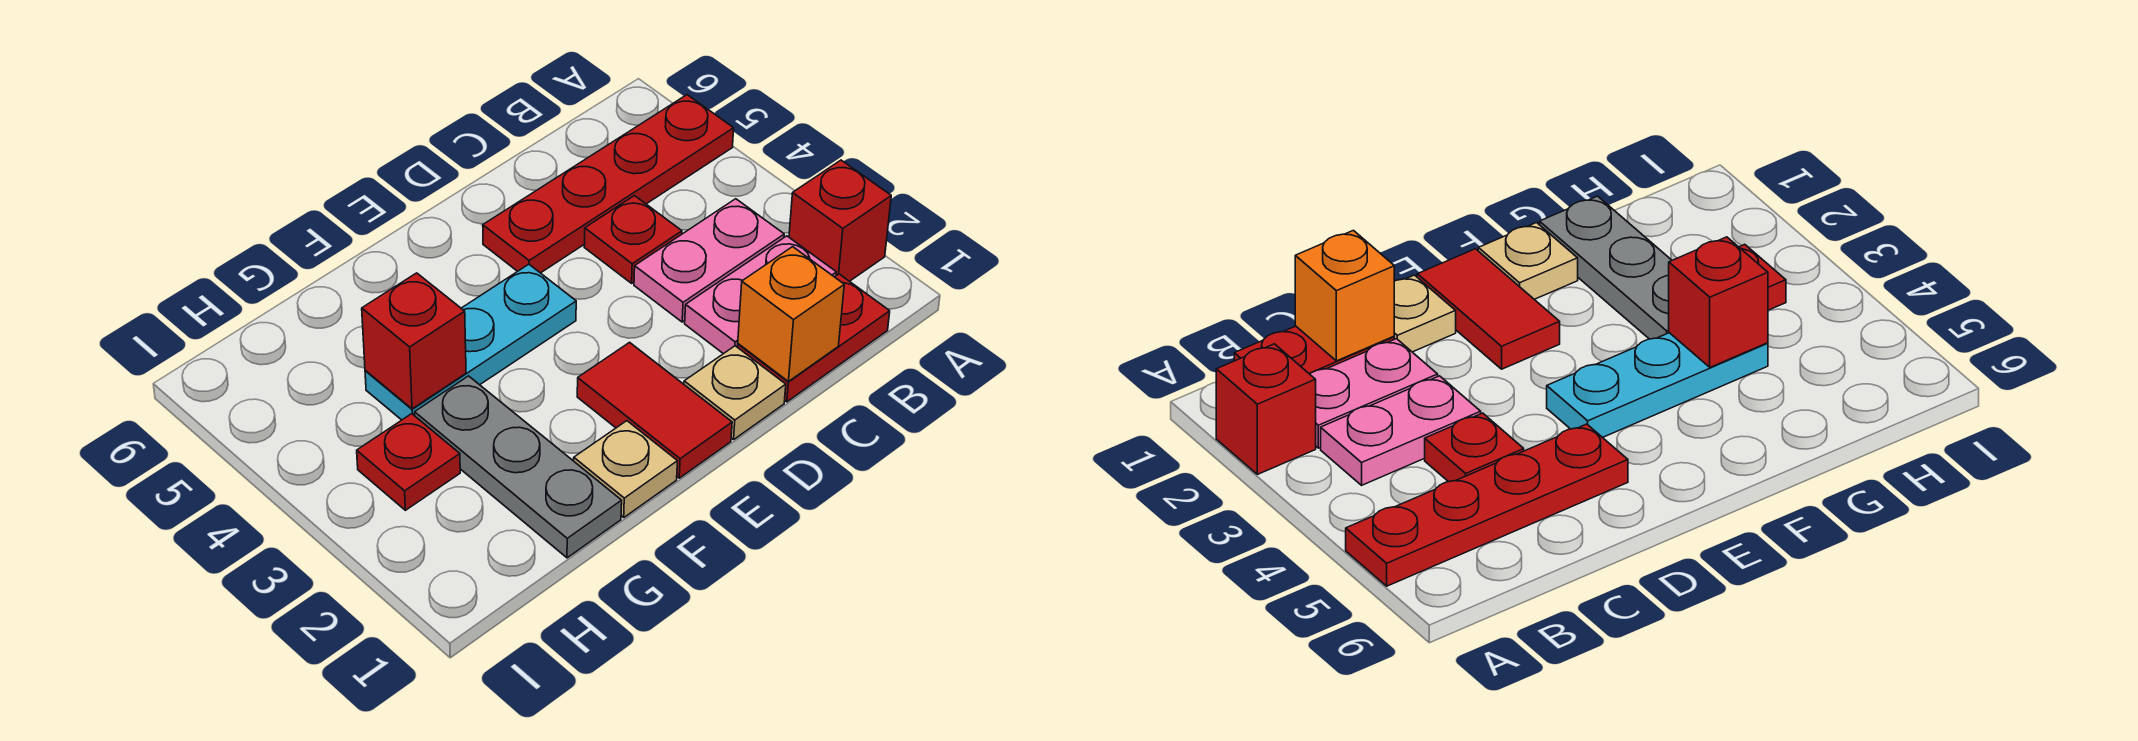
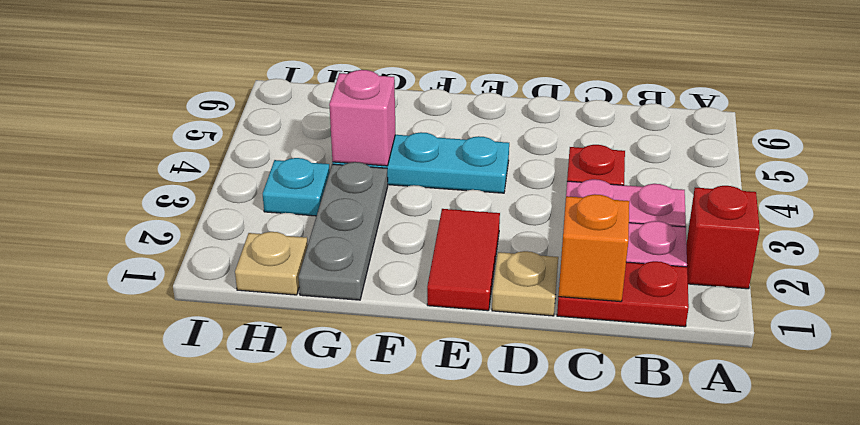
red plate A5:D5 level 1 -> none
tan plate F1 level 1 -> tan plate H1 level 1
red brick G4 level 2 -> pink brick G4 level 2
red plate H3 level 1 -> cyan plate H3 level 1

